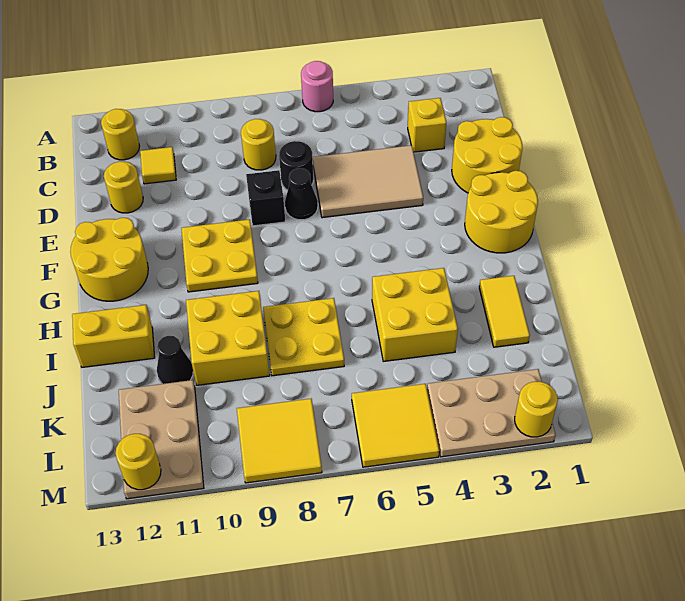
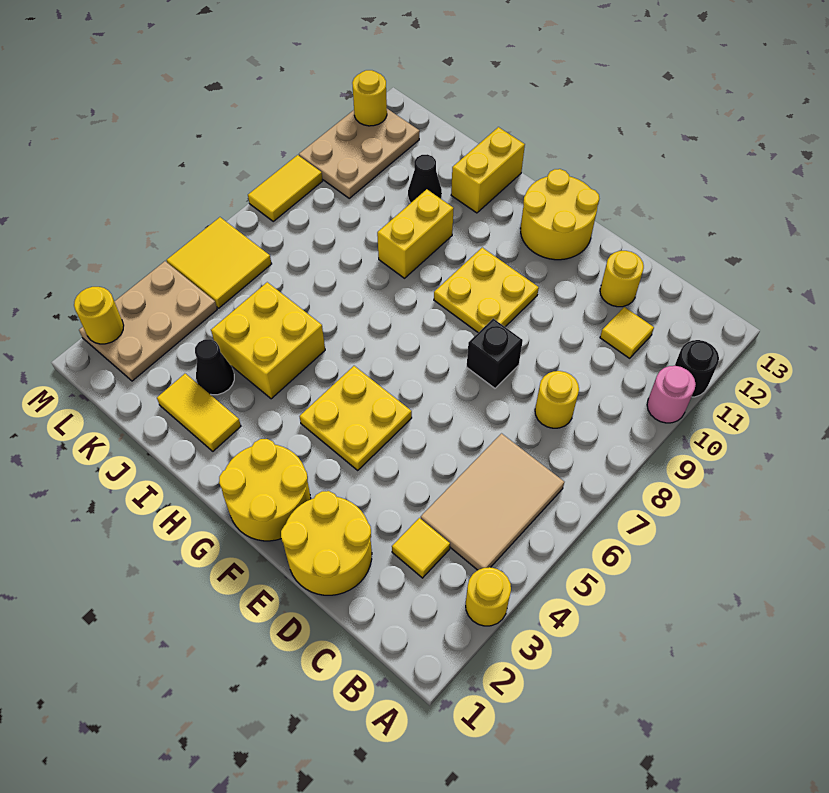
pink round brick A6 level 1 -> pink round brick A10 level 1
yellow round brick B12 level 1 -> yellow round brick A3 level 1
yellow brick C3 level 1 -> yellow tile C3 level 1
tan tile D4:E6 level 1 -> tan tile B4:C6 level 1
black round brick D7 level 1 -> black round brick A11 level 1
black cone E7 level 1 -> black cone J3 level 1
yellow plate I7:J8 level 1 -> yellow plate F4:G5 level 1
yellow brick I9:J10 level 1 -> yellow brick I9:I10 level 1
tan plate K11:M12 level 1 -> tan plate L10:M12 level 1
yellow tile L8:M9 level 1 -> yellow tile M8:M9 level 1

